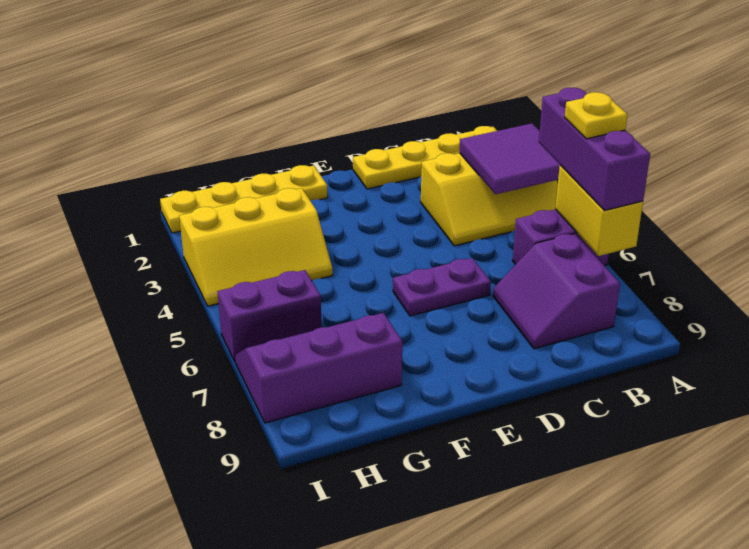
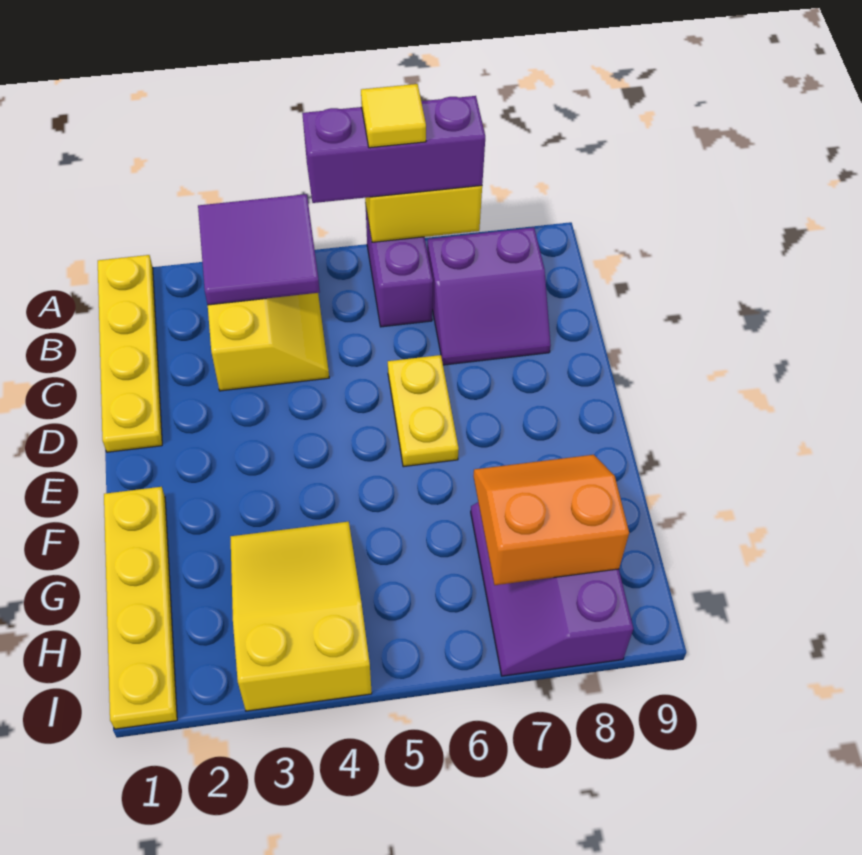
yellow plate A6 level 4 -> yellow tile A6 level 4
purple plate D6:E6 level 1 -> yellow plate D6:E6 level 1
yellow slope G3:I4 level 1 top 3 -> yellow slope G3:I4 level 1 top I
none -> orange slope G7:H8 level 2 top H
purple brick H6:I6 level 1 -> none

